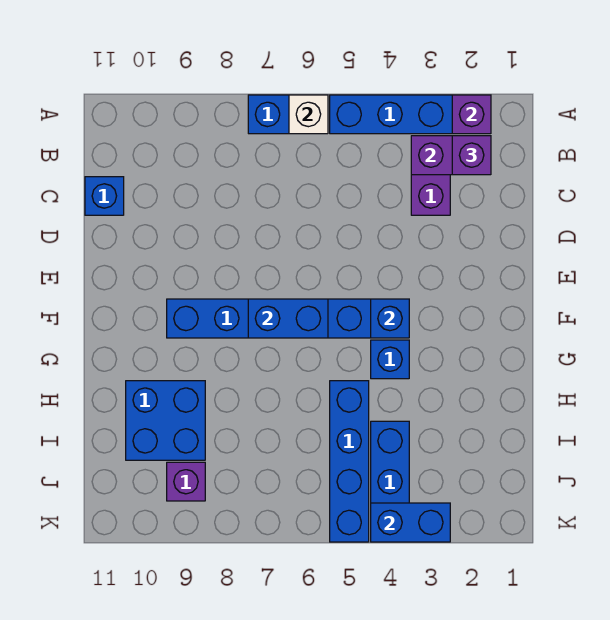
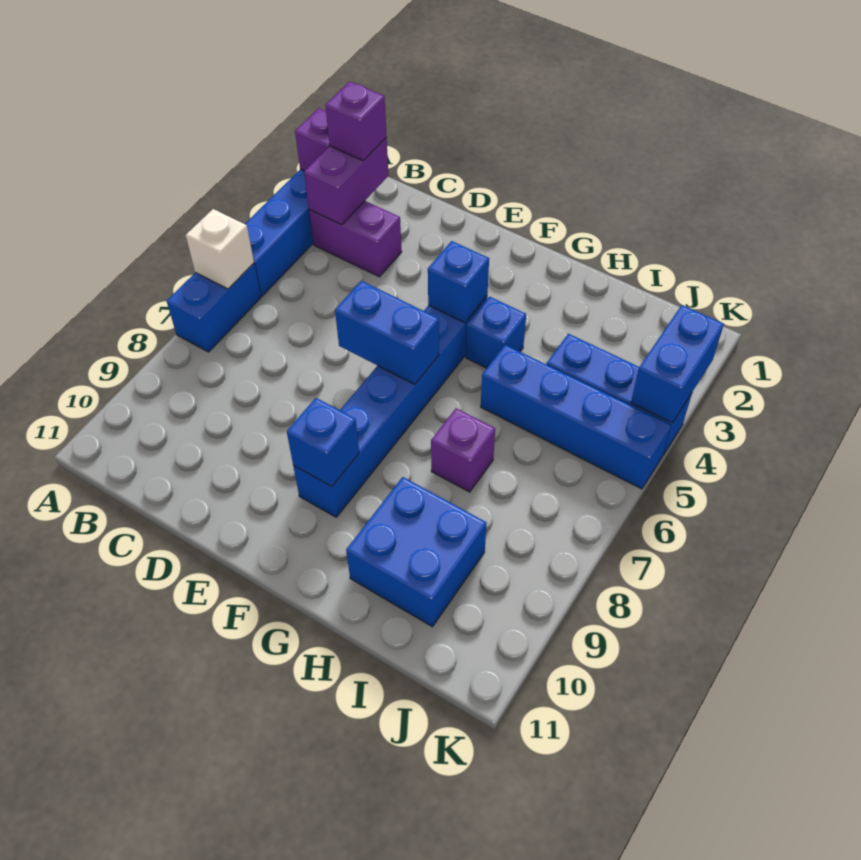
blue brick C11 level 1 -> blue brick F9 level 2
blue brick F6:F7 level 2 -> blue brick E6:F6 level 2
purple brick J9 level 1 -> purple brick H7 level 1

